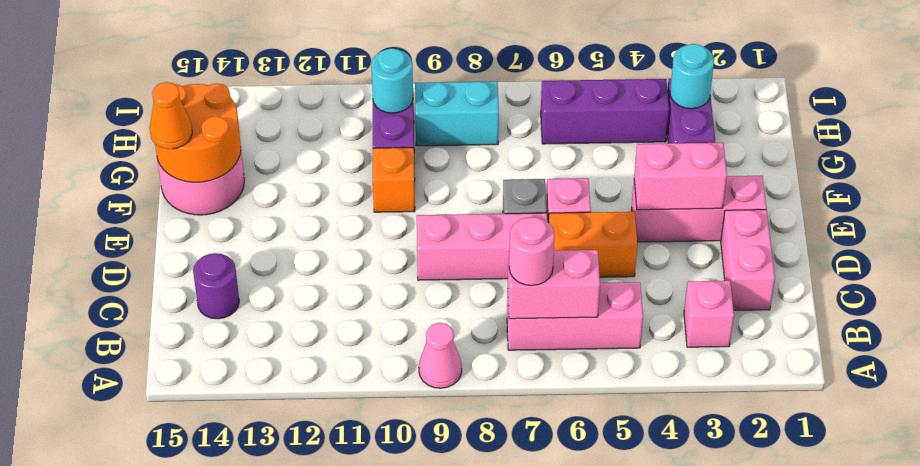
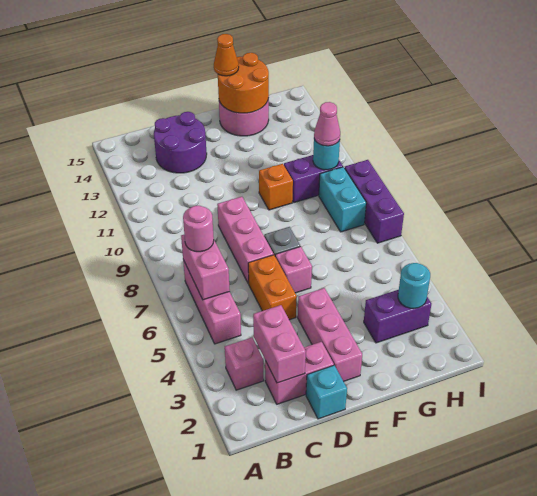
pink cone A9 level 1 -> pink cone H10 level 3
purple round brick C14 level 1 -> purple round brick C13:D14 level 1
none -> cyan brick D1 level 1
pink brick E3:E4 level 2 -> pink brick C2:C3 level 2
purple brick H4:H6 level 1 -> purple brick I7:I9 level 1

